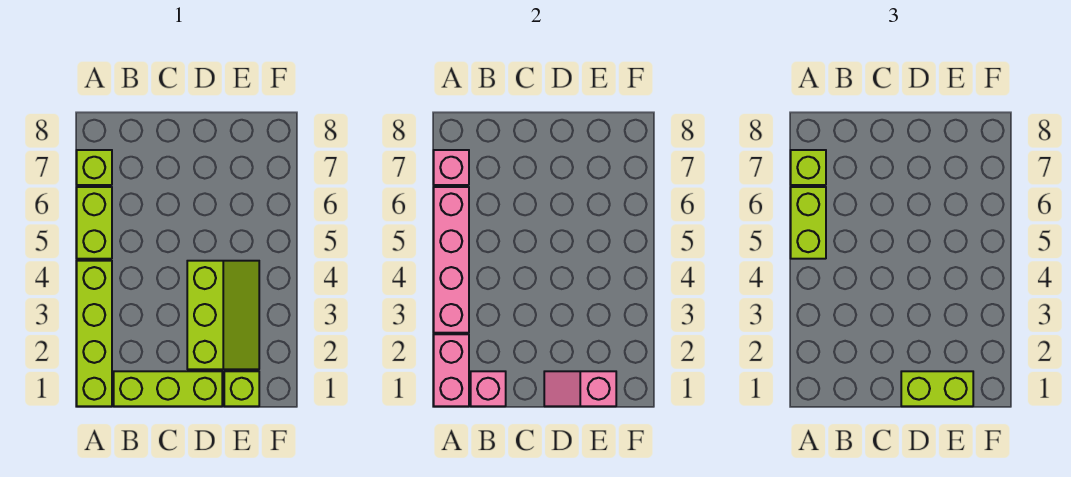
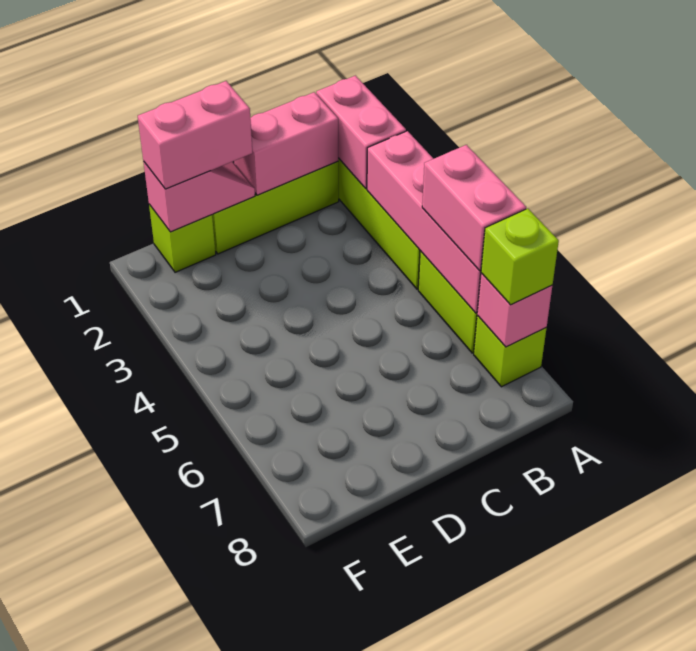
lime brick A5:A6 level 3 -> pink brick A5:A6 level 3
pink brick B1 level 2 -> pink brick B1:C1 level 2
lime brick D1:E1 level 3 -> pink brick D1:E1 level 3
lime slope D2:E4 level 1 top D -> none

